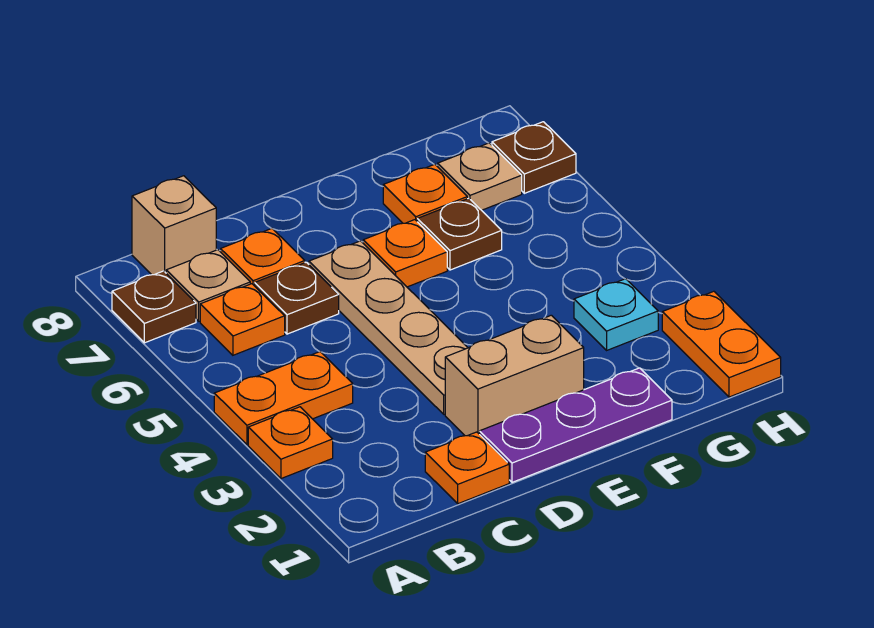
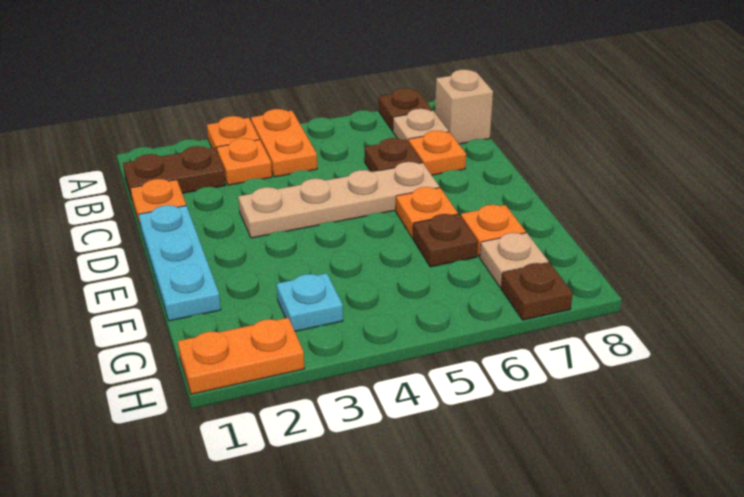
none -> brown plate B1:B2 level 1
orange plate B6 level 1 -> orange plate B3 level 1
purple plate D1:F1 level 1 -> cyan plate D1:F1 level 1
tan brick D2:E2 level 1 -> none

